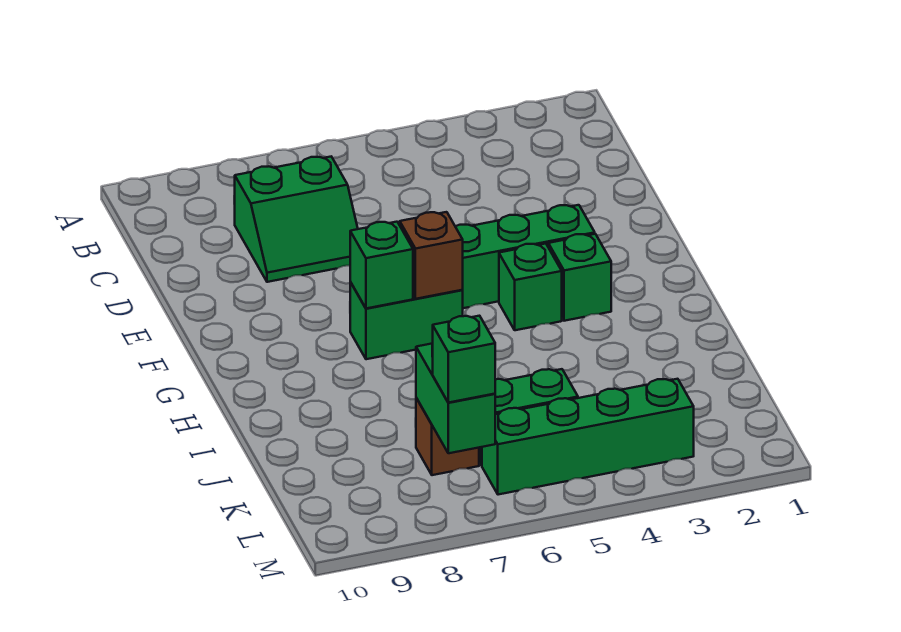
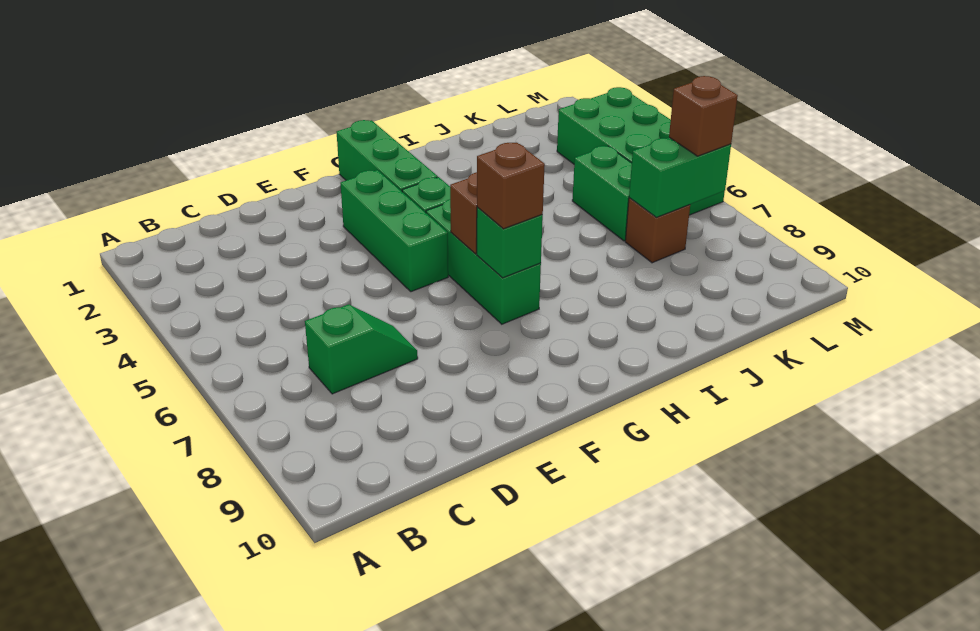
green slope C7:D8 level 1 top C -> green slope C7:D7 level 1 top C
green brick G3 level 1 -> green brick G1:G3 level 1
green brick G6:G7 level 1 -> green brick G5:G7 level 1
none -> brown brick G7 level 3
green brick L3:L6 level 1 -> green brick L3:M6 level 1
green brick L7 level 3 -> brown brick L7 level 3

